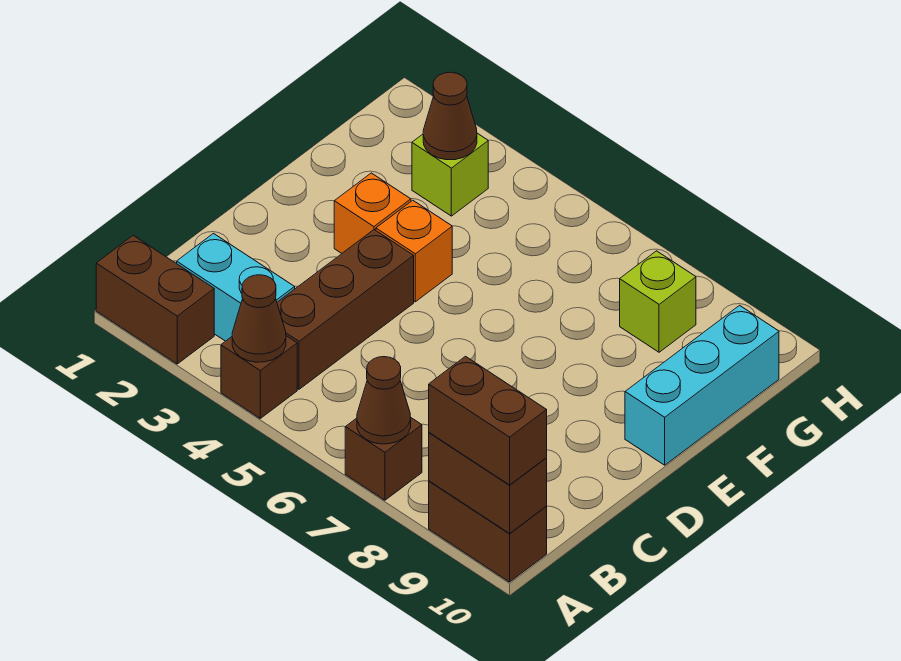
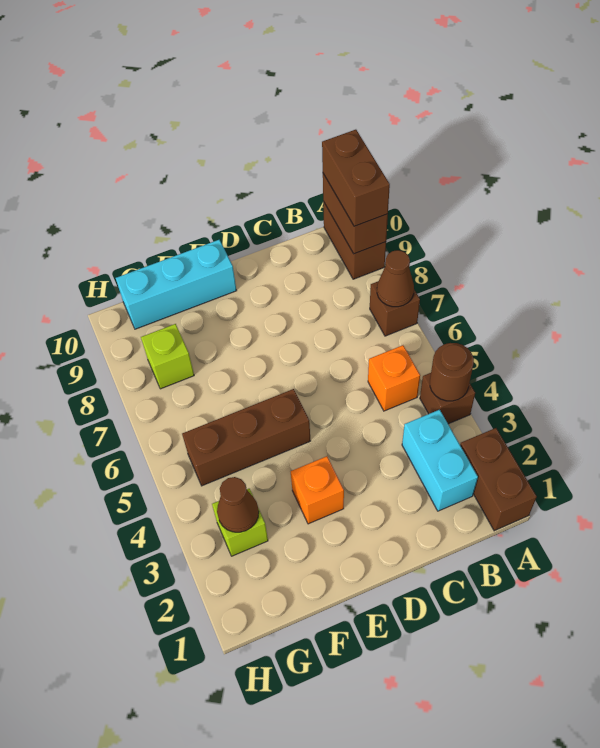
brown cone A4 level 2 -> brown round brick A4 level 2
brown brick B4:D4 level 1 -> brown brick E5:G5 level 1
orange brick E4 level 1 -> orange brick B5 level 1

